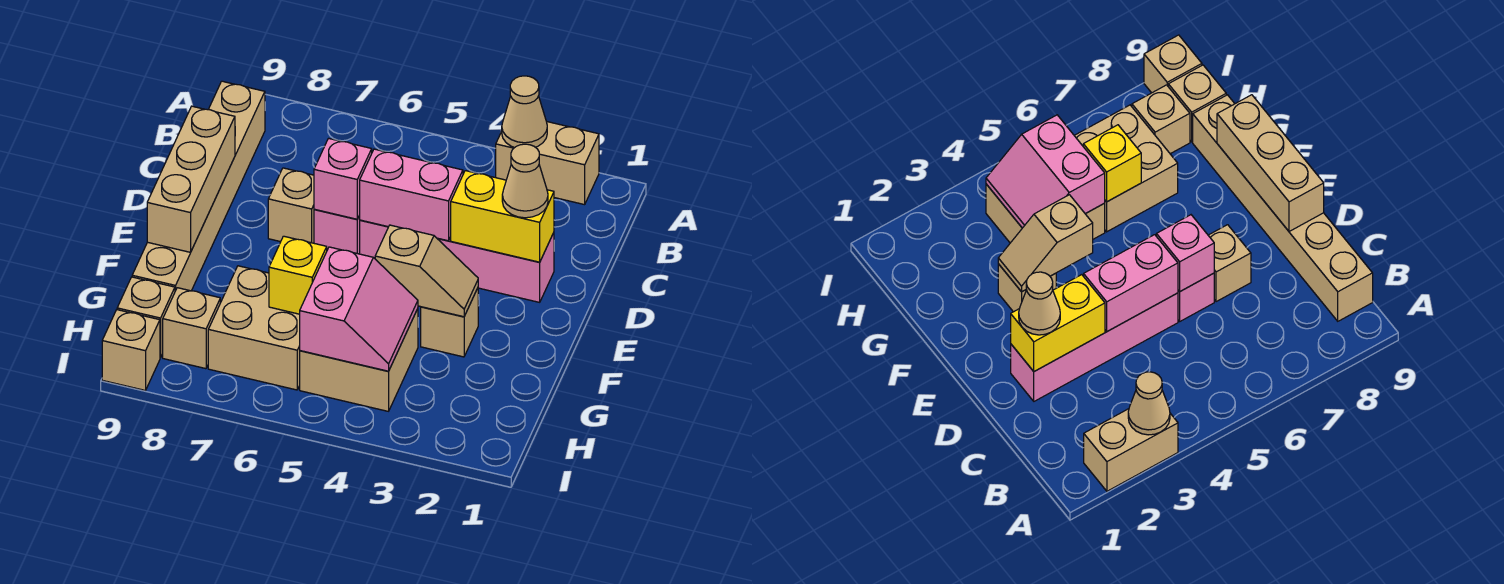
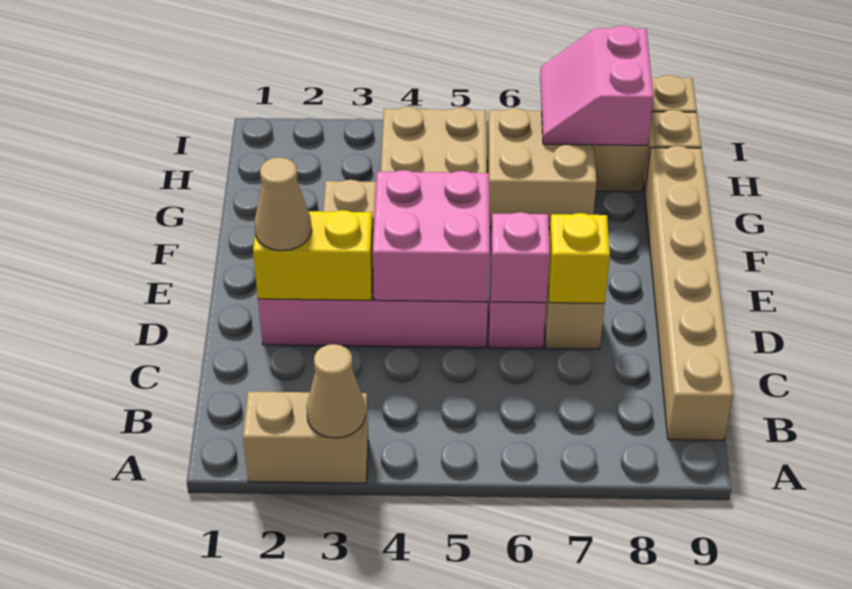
pink brick D4:D5 level 2 -> pink brick D4:E5 level 2
tan brick D9:F9 level 2 -> none
tan slope F3:F4 level 2 top 4 -> none
pink slope G4:H5 level 2 top 5 -> pink slope H7:I8 level 2 top 8
yellow brick G6 level 2 -> yellow brick D7 level 2

